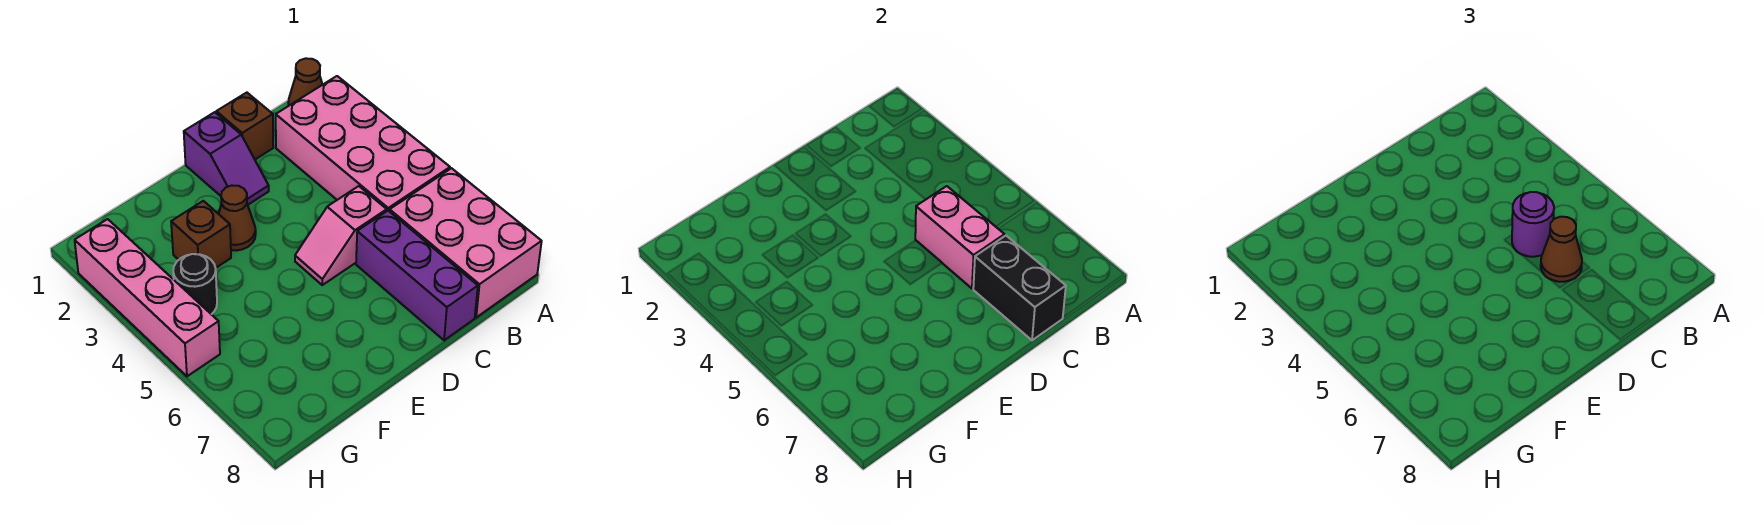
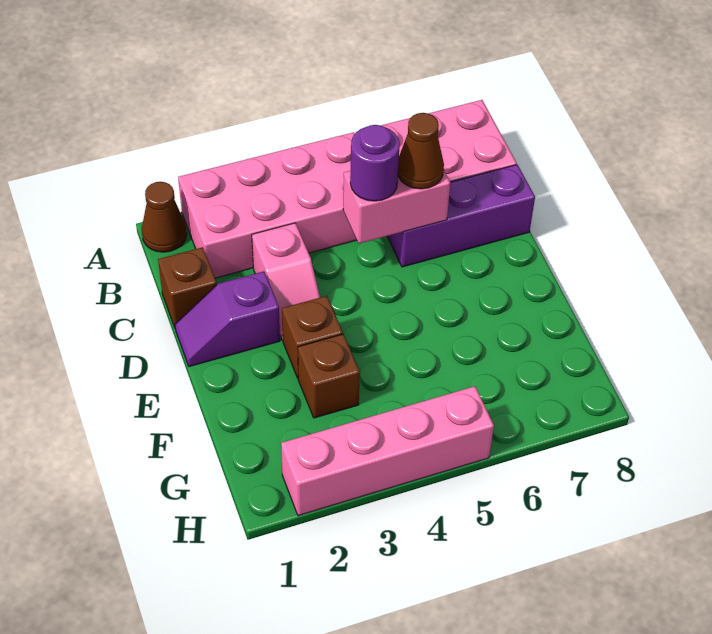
pink slope C5:D5 level 1 top C -> pink slope C3:D3 level 1 top C
black brick C7:C8 level 2 -> none
purple slope D1:D2 level 1 top 1 -> purple slope D1:D2 level 1 top 2
brown cone E3 level 1 -> brown brick E3 level 1
black round brick G4 level 1 -> none

